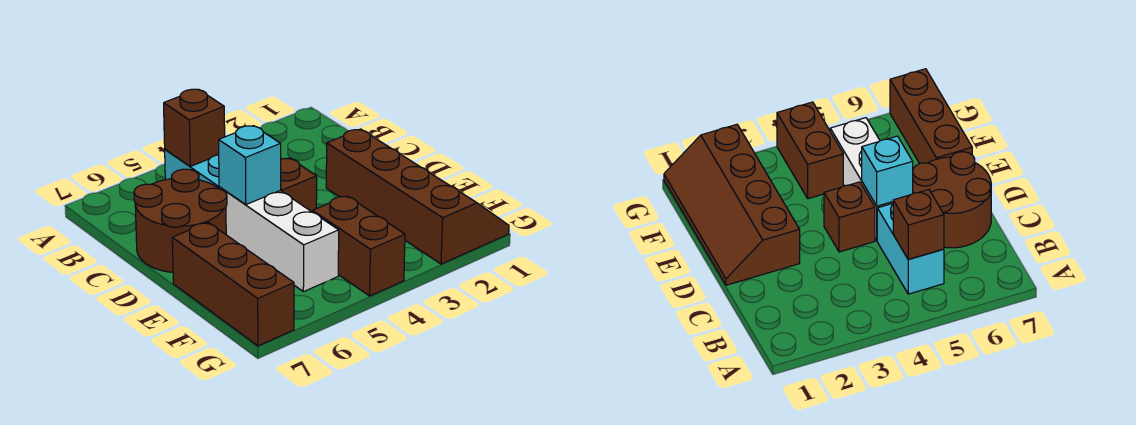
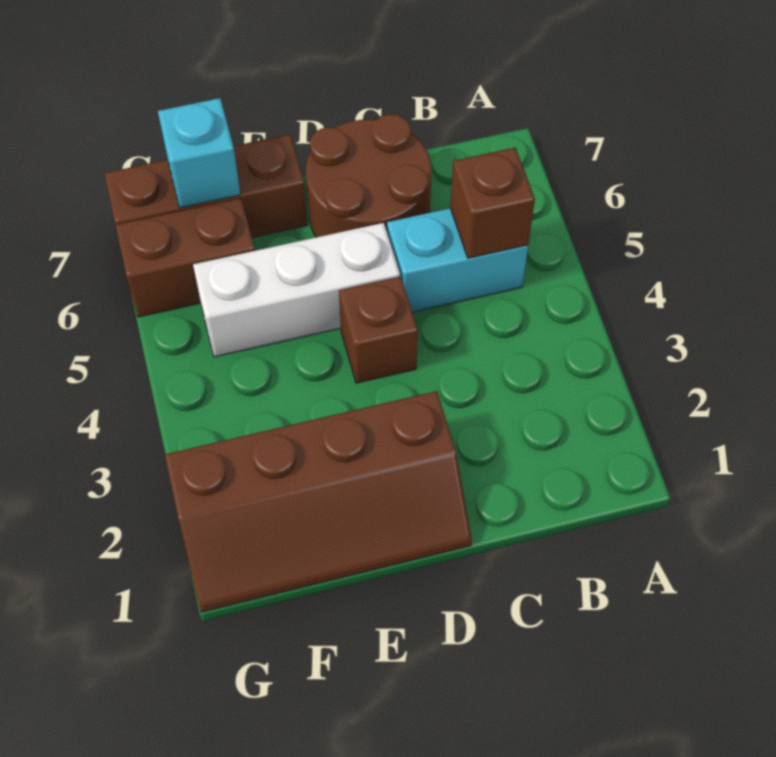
cyan brick D5 level 2 -> cyan brick F7 level 2
brown brick F4:G4 level 1 -> brown brick F6:G6 level 1

